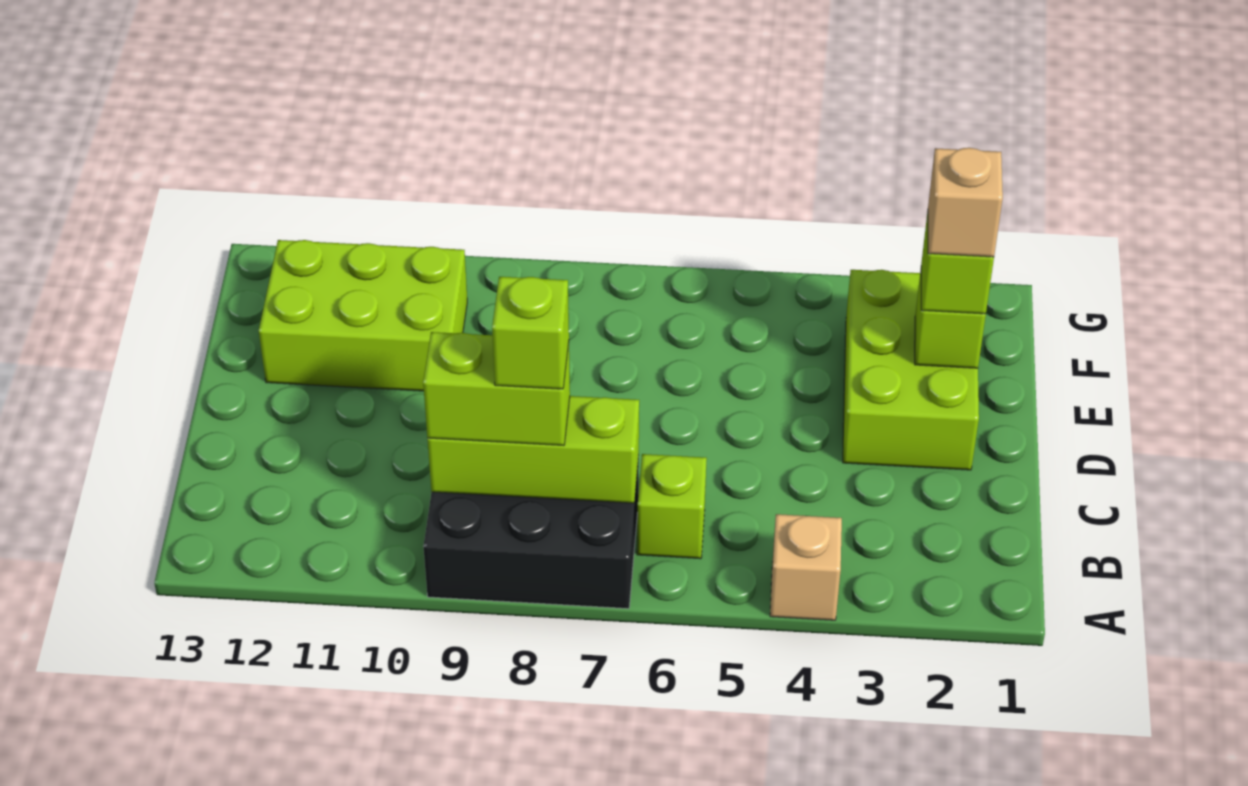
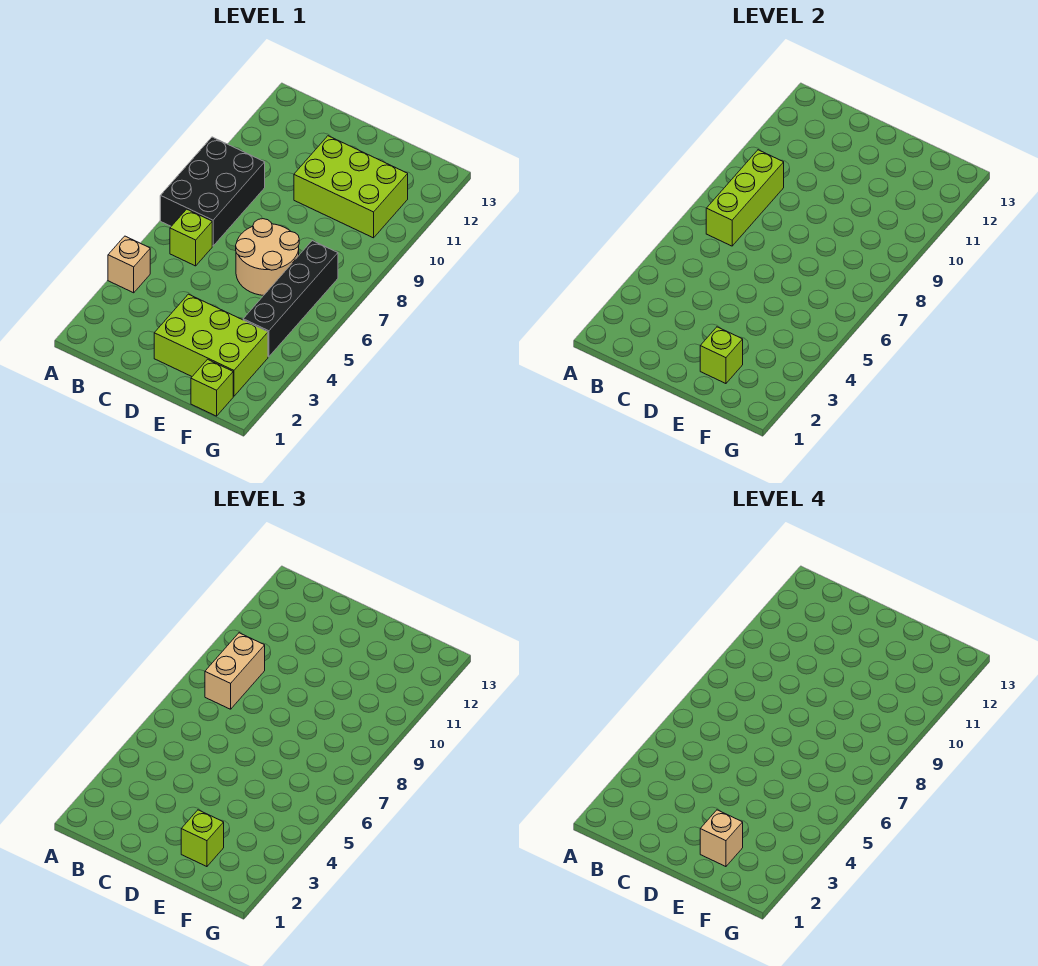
lime brick B8:B9 level 3 -> tan brick B8:B9 level 3
lime brick B8 level 4 -> lime brick F1 level 1
none -> tan round brick D6:E7 level 1
lime brick E10:F12 level 1 -> lime brick D10:F11 level 1
none -> black brick F4:F7 level 1

